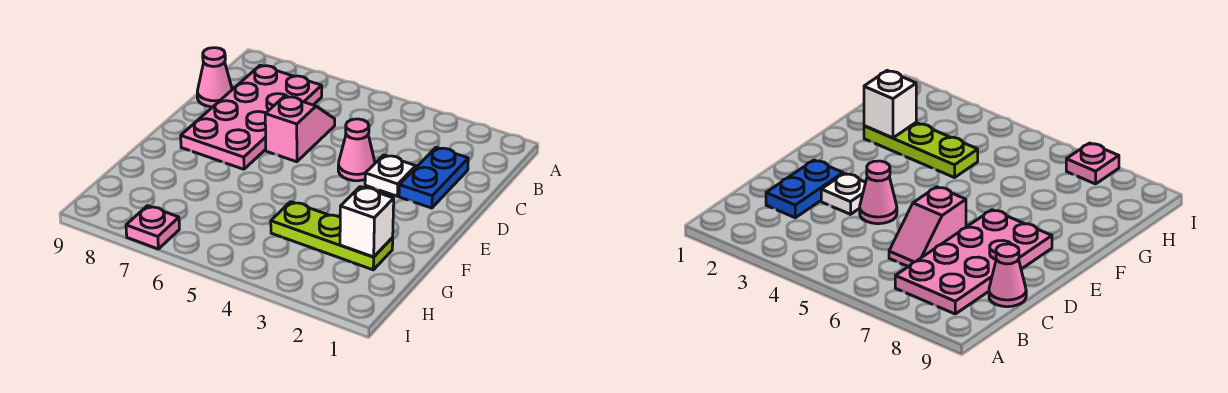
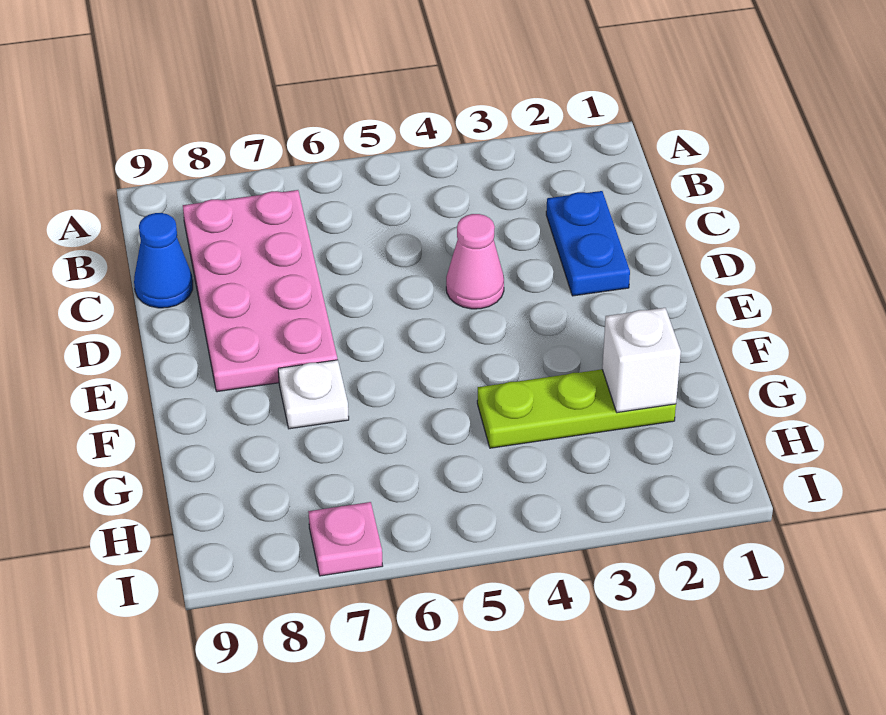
pink slope C6:D6 level 1 top D -> none
pink cone C9 level 1 -> blue cone C9 level 1
white plate D3 level 1 -> white plate F7 level 1

